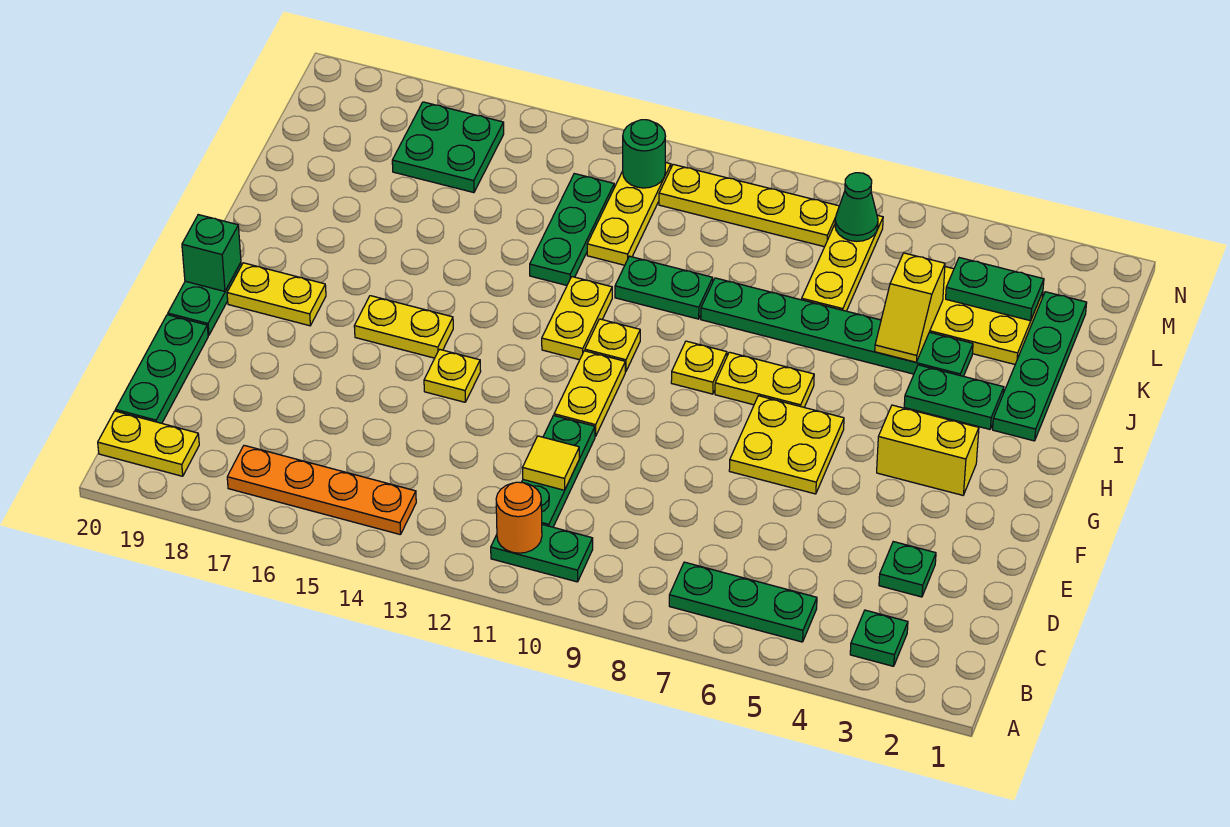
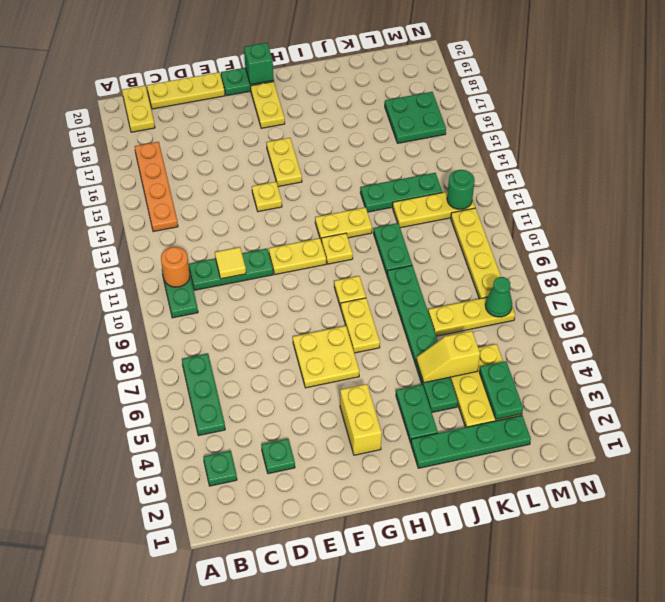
green plate C20:E20 level 1 -> yellow plate C20:E20 level 1

